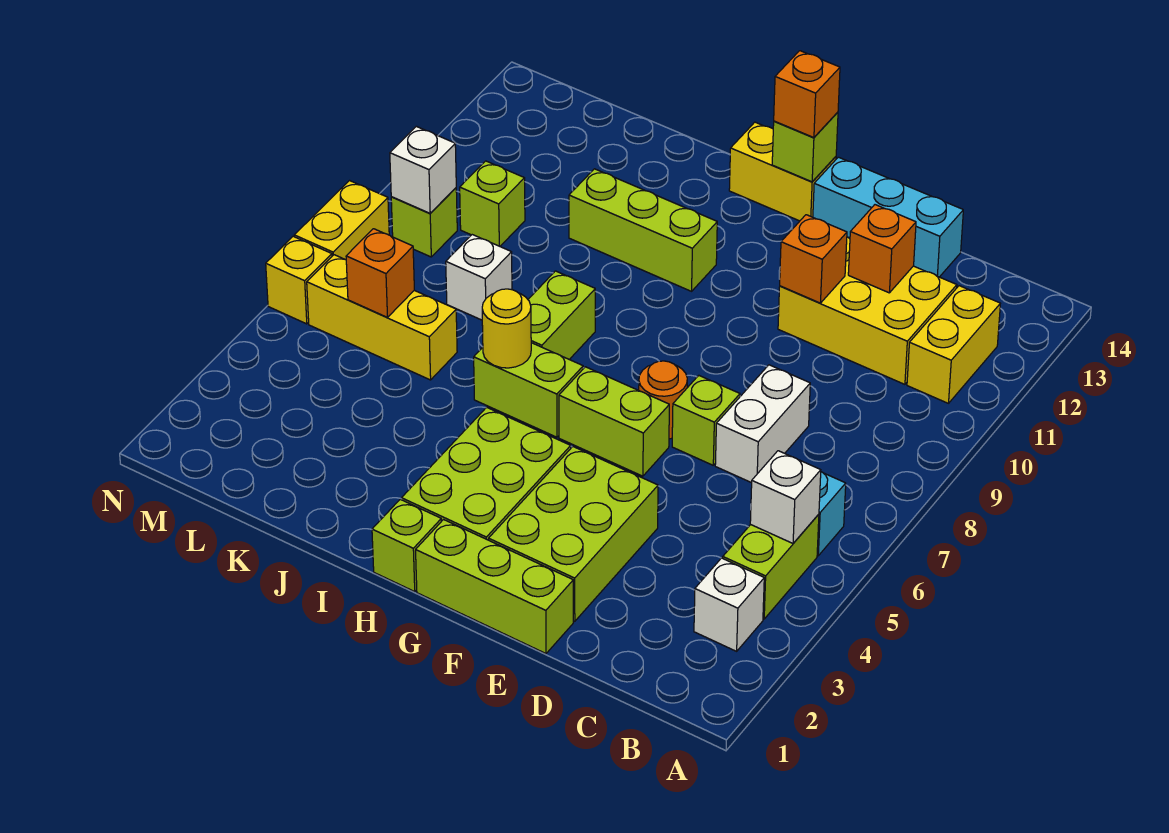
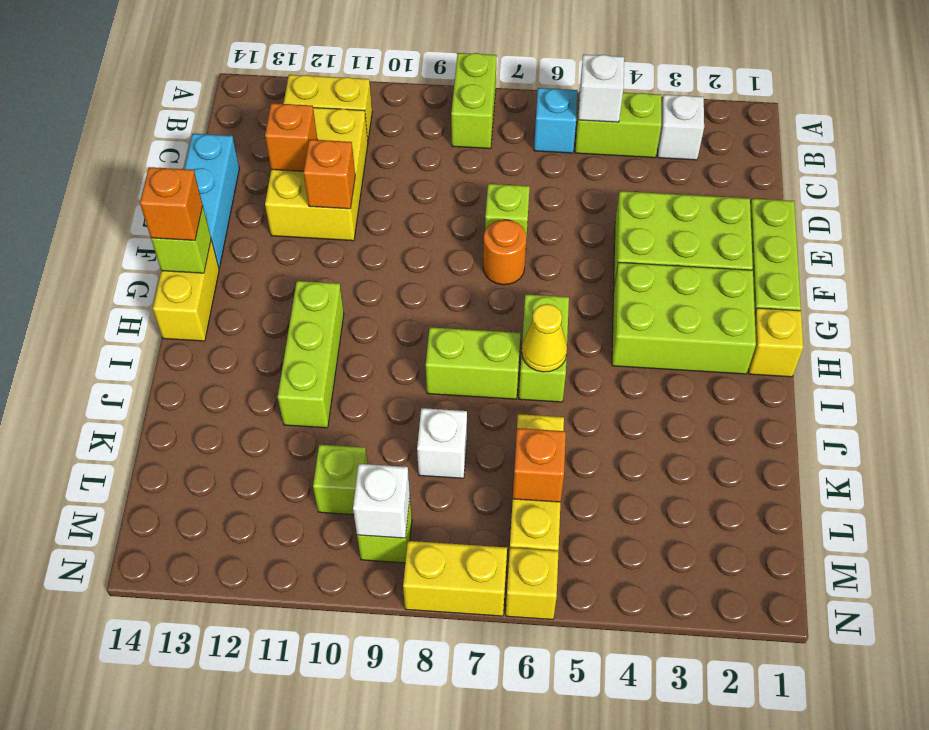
white brick D7:D8 level 1 -> none
lime brick F6:G6 level 1 -> lime brick A8:B8 level 1
lime brick H1 level 1 -> yellow brick H1 level 1
yellow round brick I6 level 2 -> yellow cone I6 level 2

